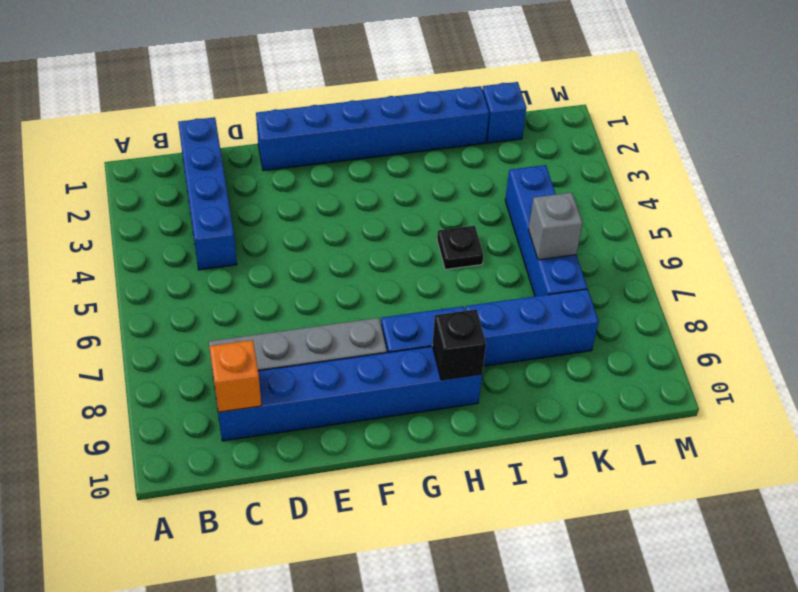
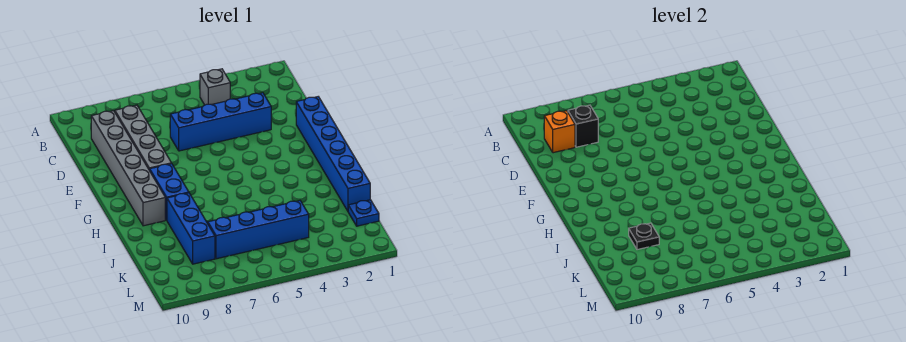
blue brick C1:C4 level 1 -> blue brick D3:D6 level 1
blue brick C9:H9 level 1 -> grey brick C9:H9 level 1
black brick H9 level 2 -> black brick C8 level 2
black plate I5 level 1 -> black plate J8 level 2
blue brick K1 level 1 -> blue plate K1 level 1
grey brick K6 level 2 -> grey brick B4 level 1

